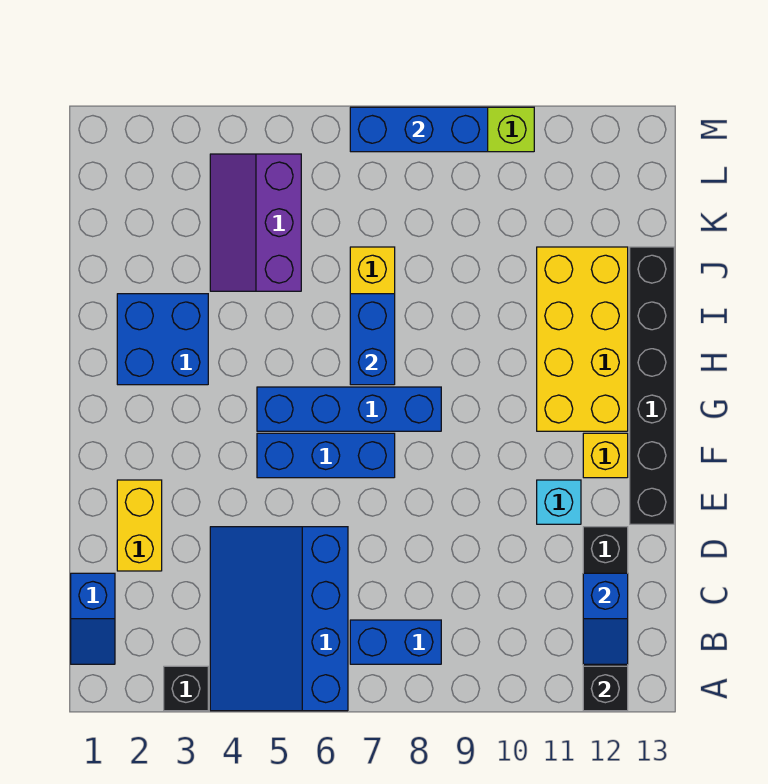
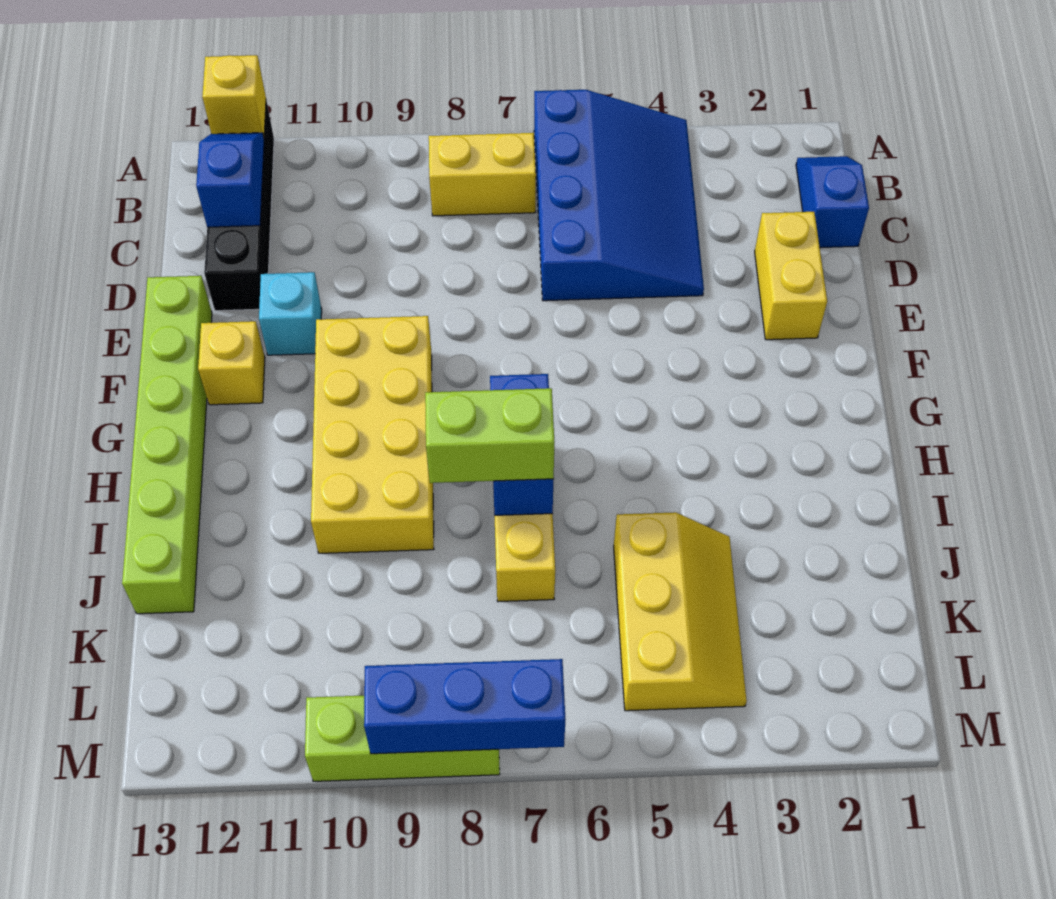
black brick A3 level 1 -> none
black brick A12 level 2 -> yellow brick A12 level 2
blue brick B7:B8 level 1 -> yellow brick B7:B8 level 1
black brick E13:J13 level 1 -> lime brick E13:J13 level 1
blue brick F5:F7 level 1 -> none
blue brick G5:G8 level 1 -> none
yellow brick G11:J12 level 1 -> yellow brick F9:I10 level 1
blue brick H2:I3 level 1 -> none
none -> lime brick I7:I8 level 3
purple slope J4:L5 level 1 top 5 -> yellow slope J4:L5 level 1 top 5

